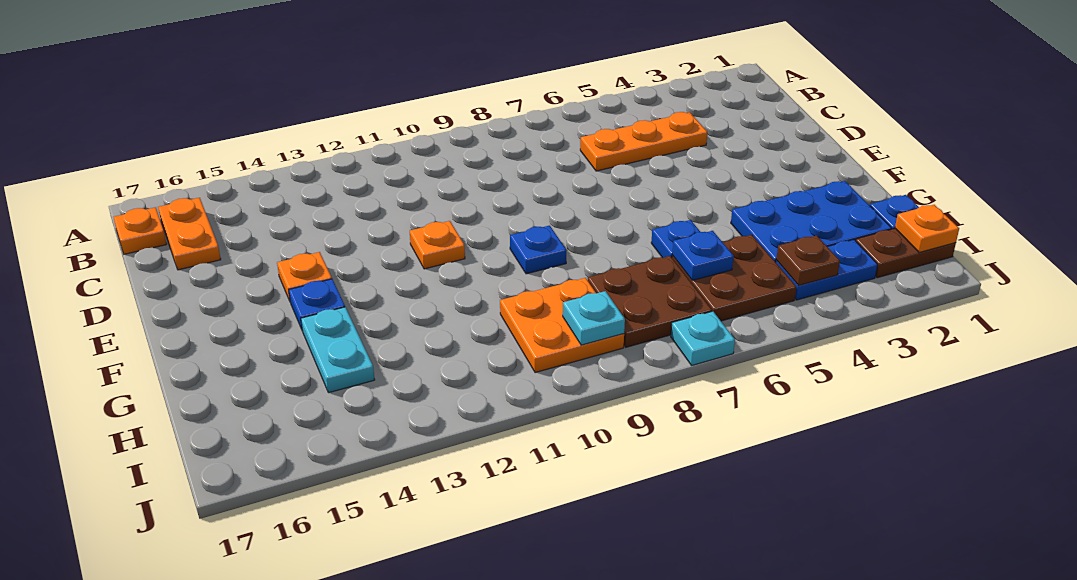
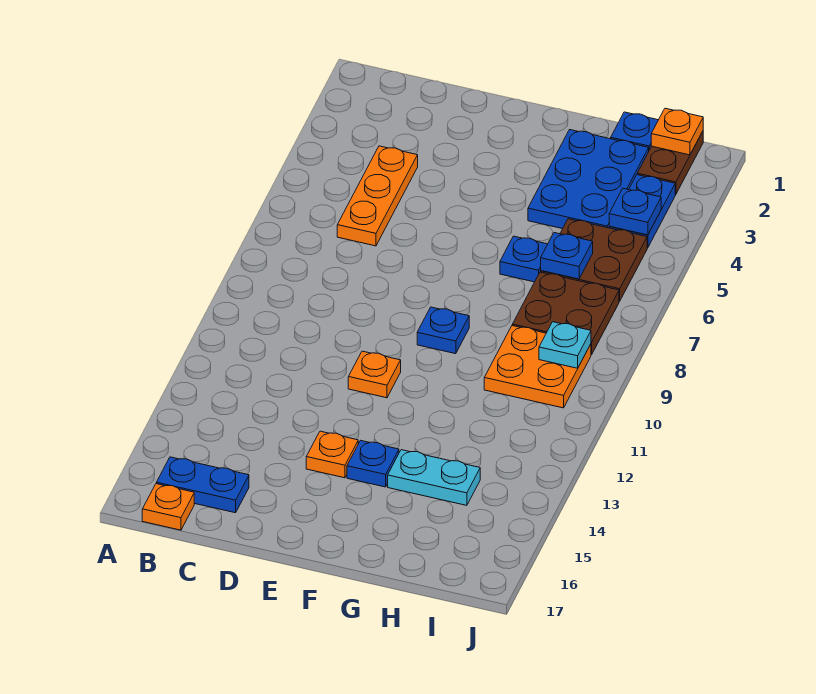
orange plate B16:C16 level 1 -> blue plate B16:C16 level 1
brown plate I4 level 2 -> blue plate I4 level 2
cyan plate J7 level 1 -> none

